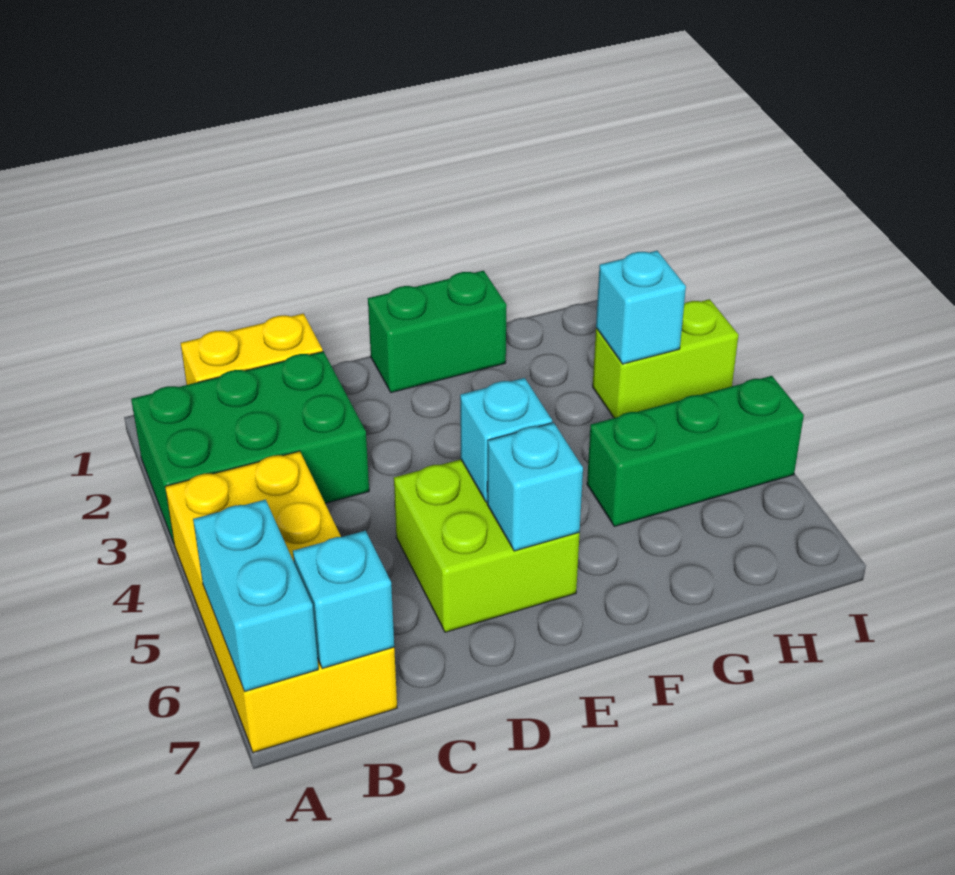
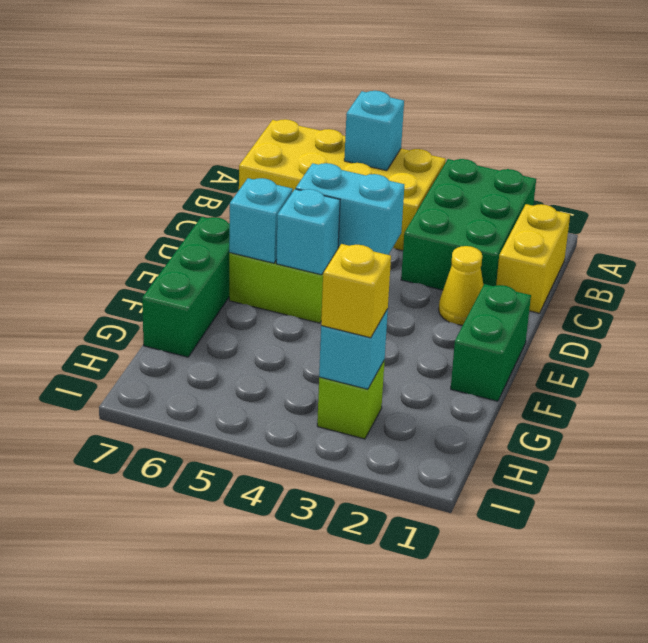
cyan brick A6:A7 level 2 -> cyan brick D4:D5 level 2
cyan brick B7 level 2 -> cyan brick A5 level 2
none -> yellow cone D2 level 1
green brick G5:I5 level 1 -> green brick E7:G7 level 1
lime brick H3:I3 level 1 -> lime brick H3 level 1
none -> yellow brick H3 level 3

